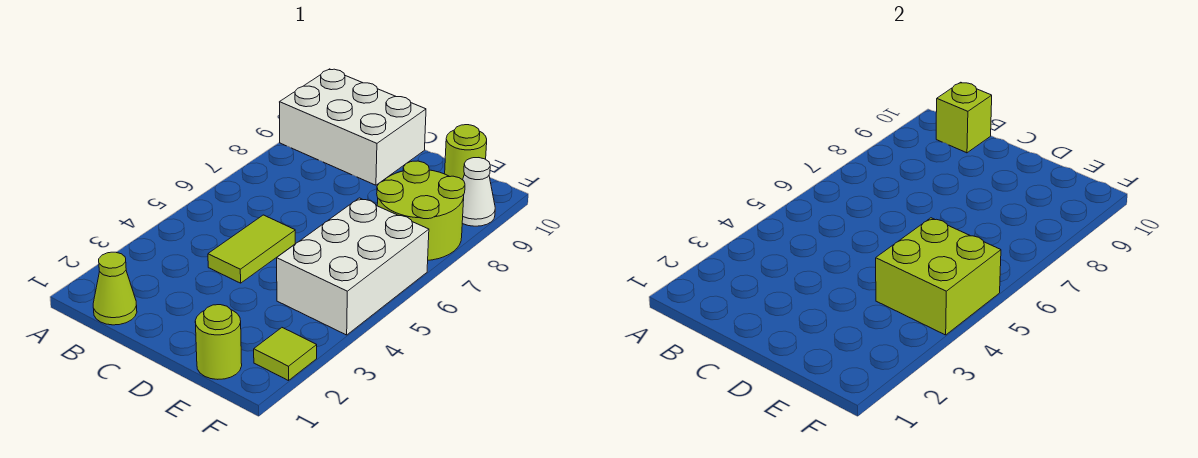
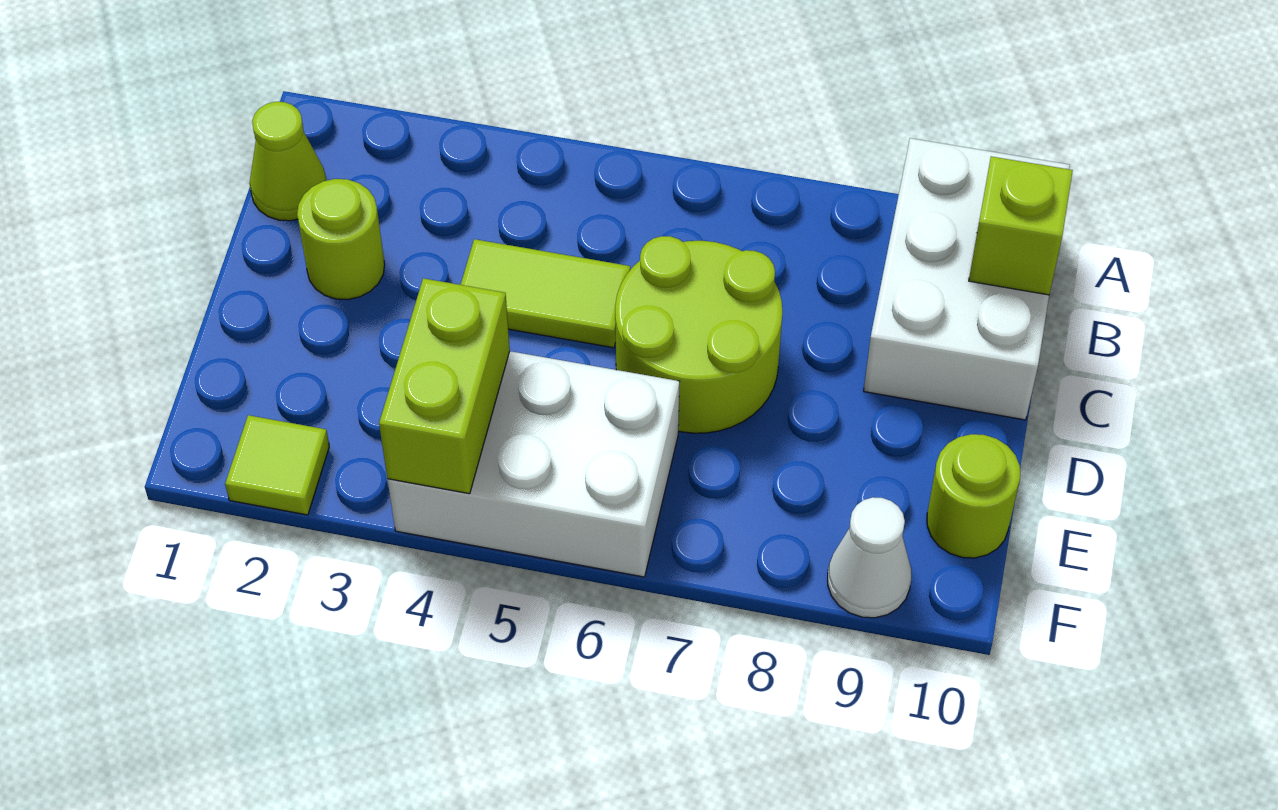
lime round brick E1 level 1 -> lime round brick C2 level 1
lime brick E4:F5 level 2 -> lime brick E4:F4 level 2
lime round brick E7:F8 level 1 -> lime round brick C6:D7 level 1

